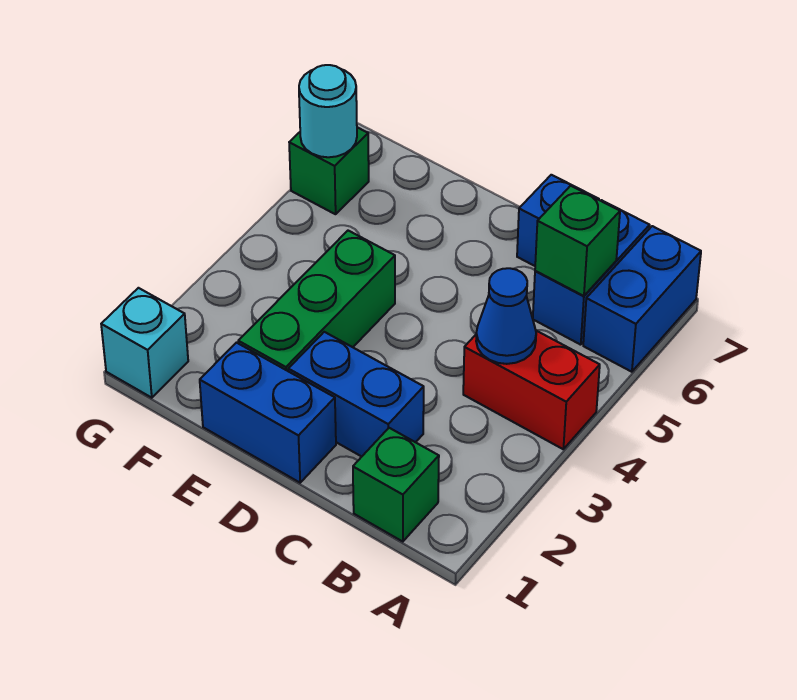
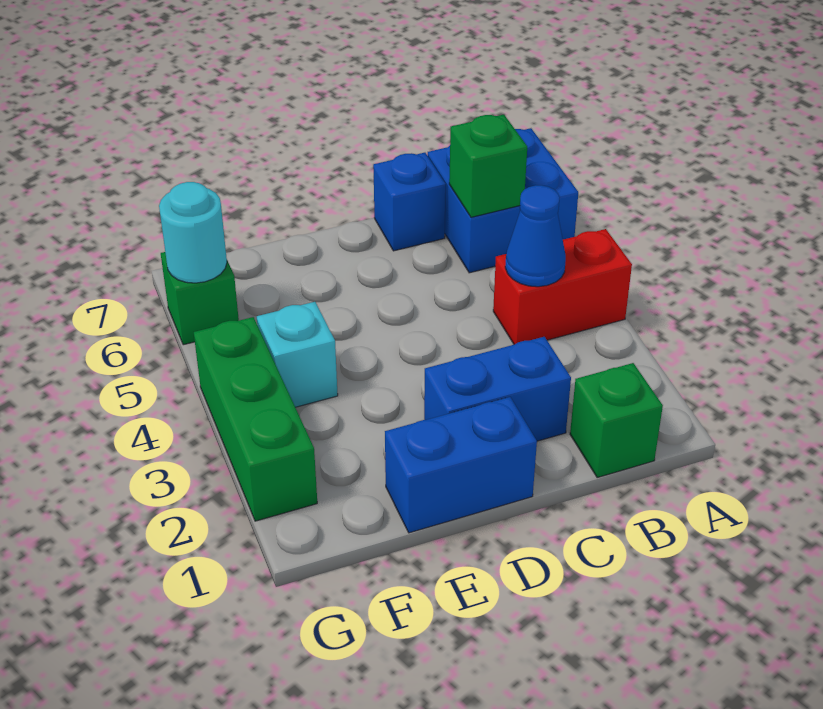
green brick E2:E4 level 1 -> green brick G2:G4 level 1
cyan brick G1 level 1 -> cyan brick F4 level 1

